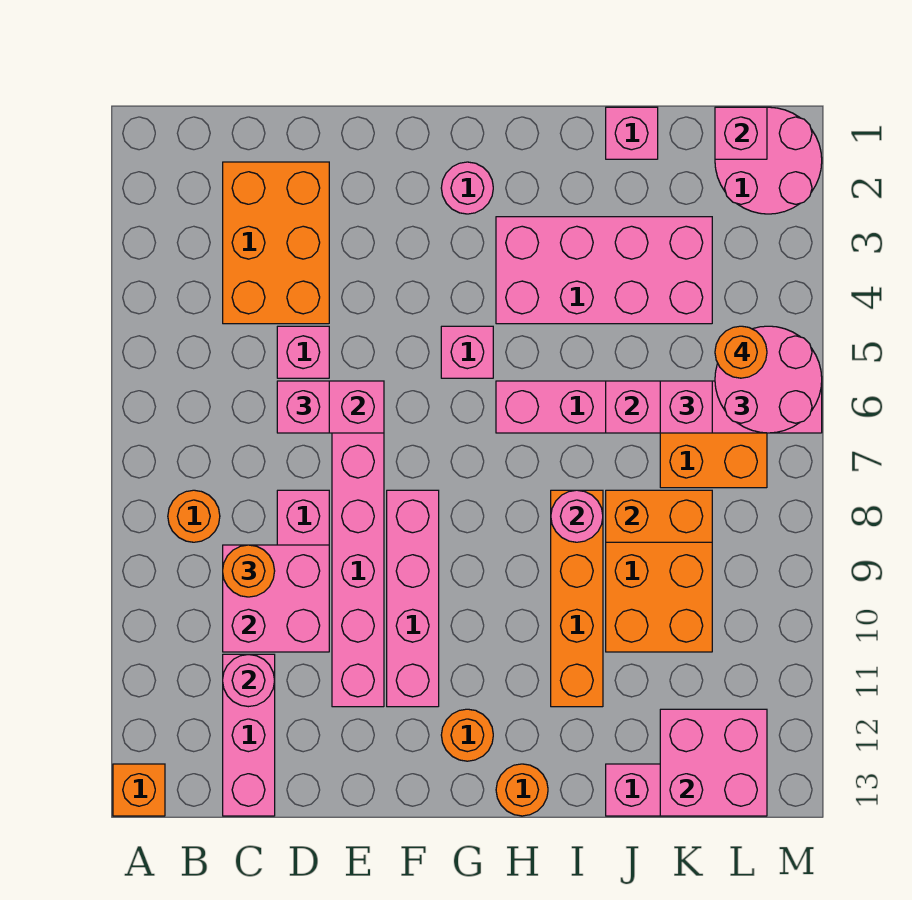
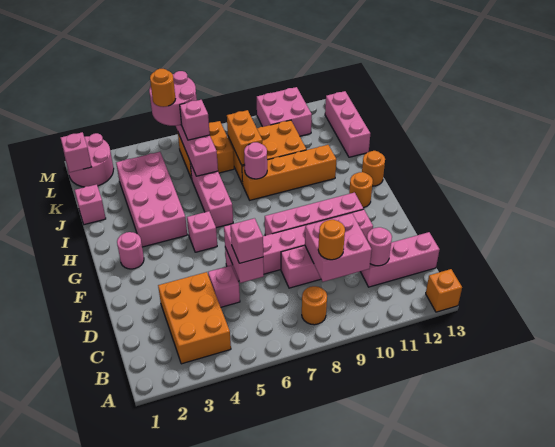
orange brick C2:D4 level 1 -> orange brick B3:D4 level 1
pink brick K12:L13 level 2 -> pink brick L10:M11 level 1

